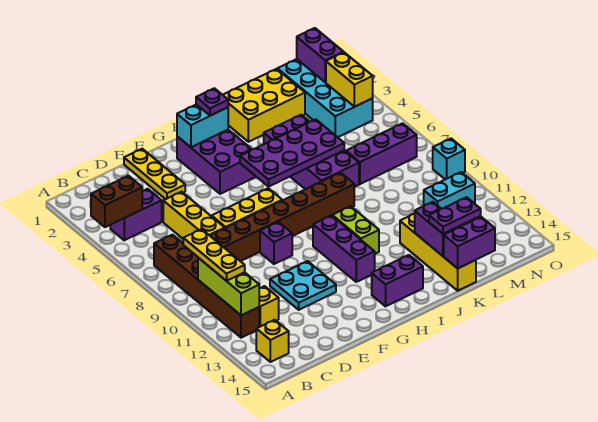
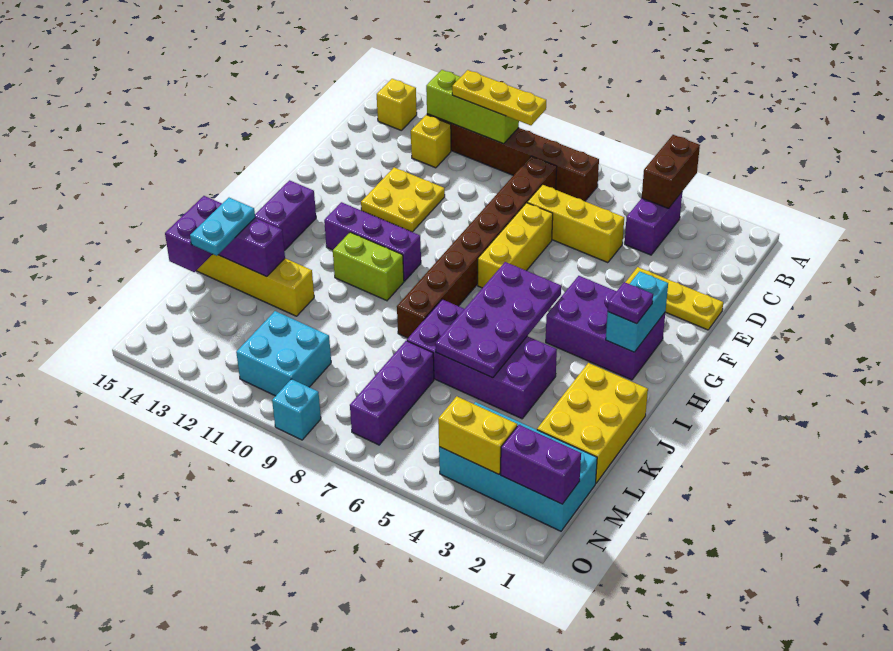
cyan plate E11:F12 level 1 -> yellow plate E11:F12 level 1
purple brick F9 level 1 -> none
purple plate K14:L14 level 3 -> cyan plate K14:L14 level 3
cyan brick M11:N11 level 1 -> cyan brick M10:N11 level 1

